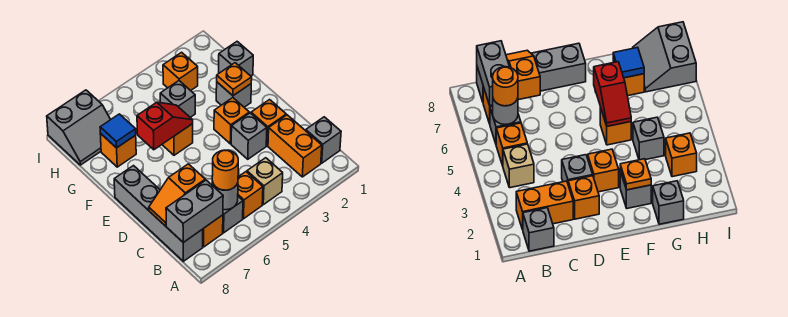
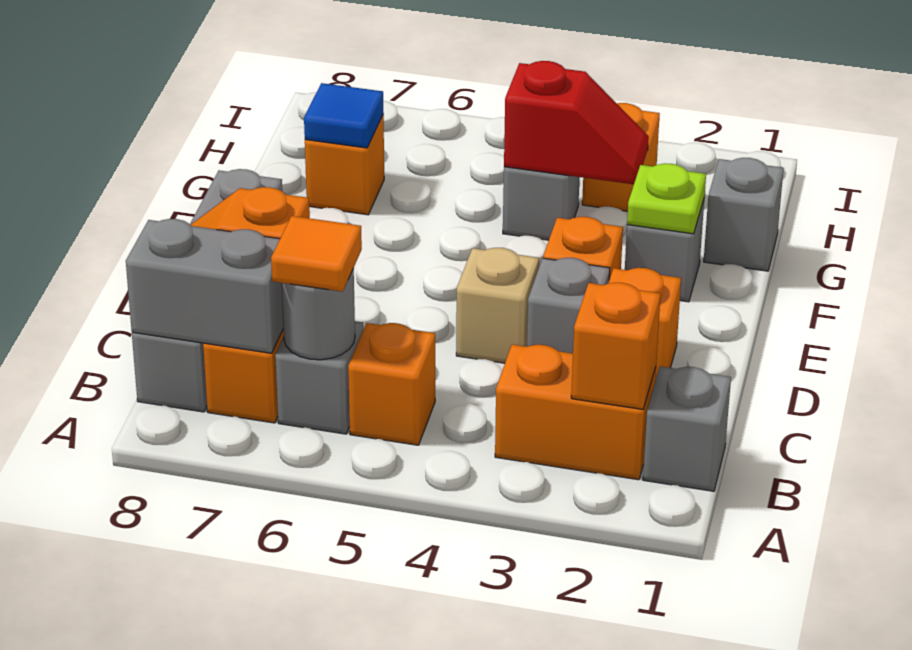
orange brick B2:C2 level 1 -> orange brick B2:B3 level 1
tan brick B4 level 1 -> tan brick D4 level 1
orange round brick B6 level 3 -> orange tile B6 level 3
orange plate F2 level 2 -> lime plate F2 level 2
orange brick F5 level 1 -> orange brick B2 level 2
red slope F5:F6 level 2 top 6 -> red slope G3:G4 level 2 top 4
grey slope H7:I8 level 1 top I -> none

